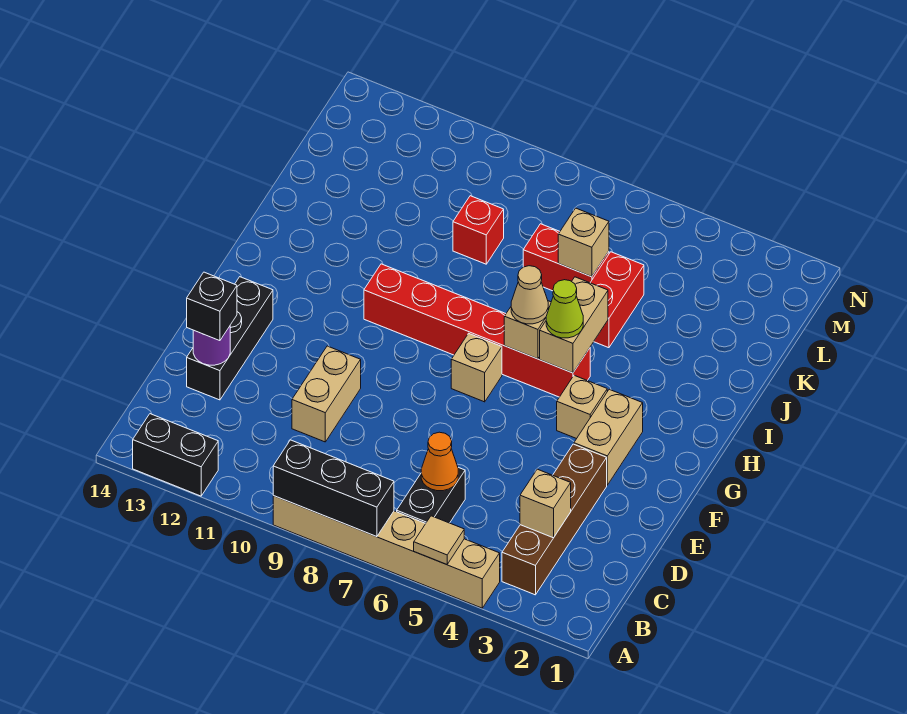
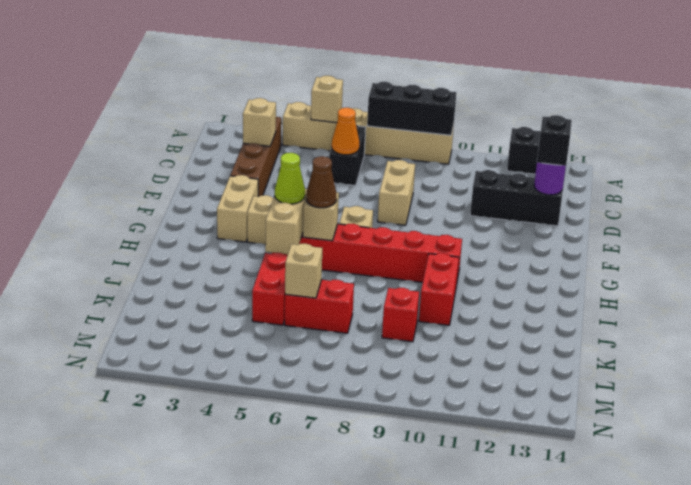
tan tile A5 level 2 -> tan brick A5 level 2
tan brick D10:E10 level 1 -> tan brick D8:E8 level 1
black brick D13:F13 level 1 -> black brick D11:D13 level 1
tan cone H6 level 3 -> brown cone H6 level 3
none -> red brick I10:J10 level 1

